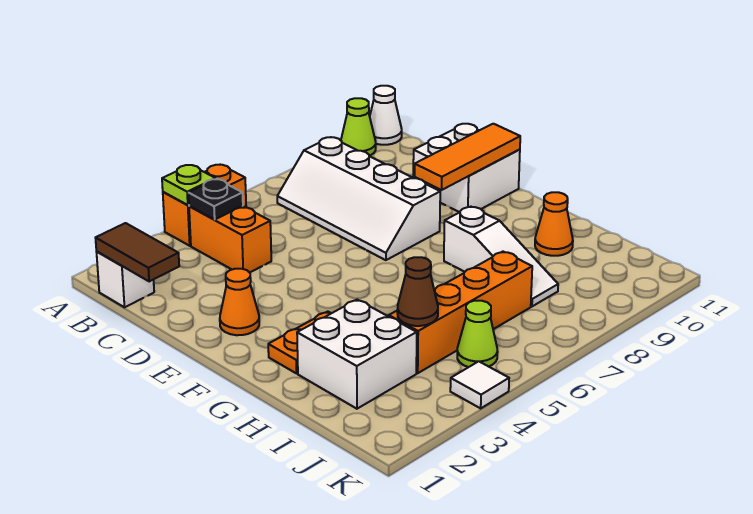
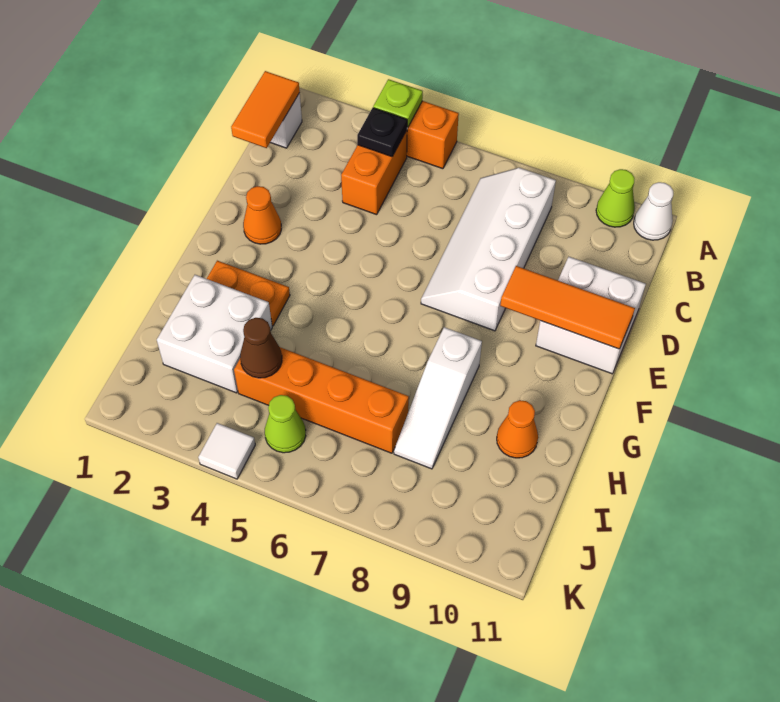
brown tile B1:C1 level 2 -> orange tile B1:C1 level 2

